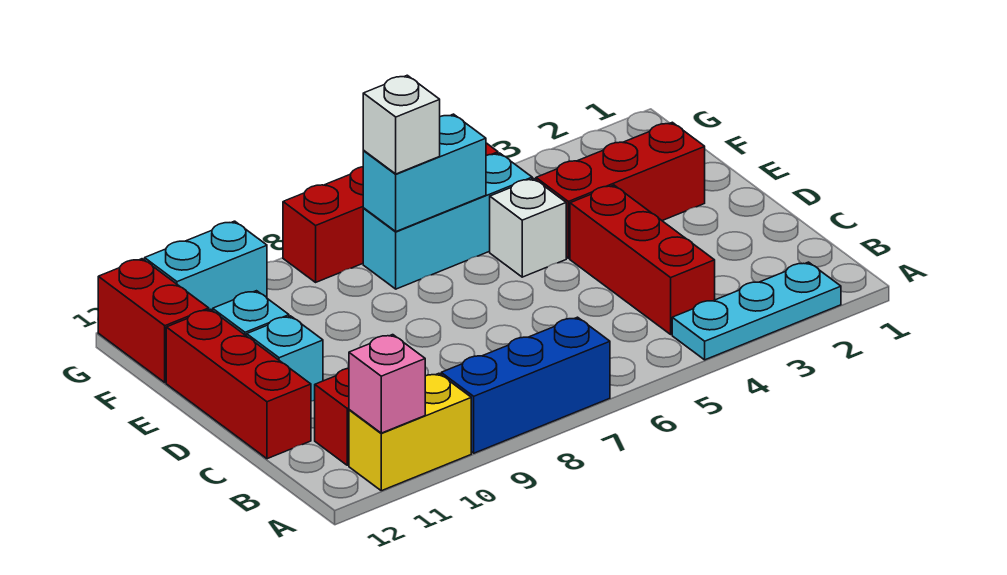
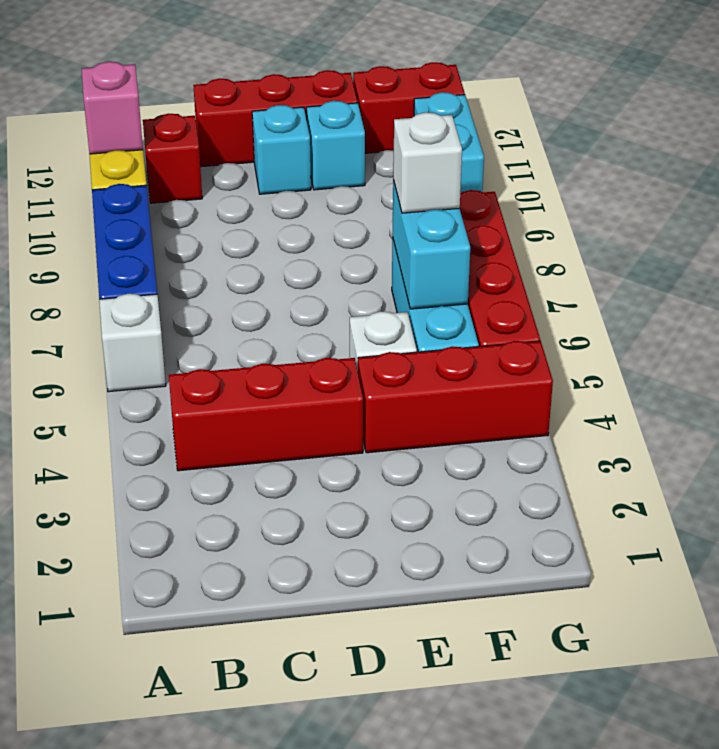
cyan plate A2:A4 level 1 -> none
none -> white brick A6 level 1
red brick E2:E4 level 1 -> red brick E4:G4 level 1

